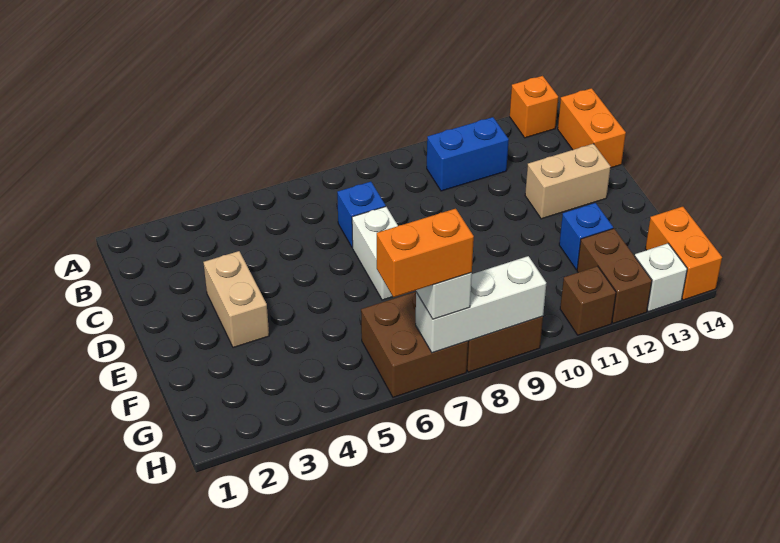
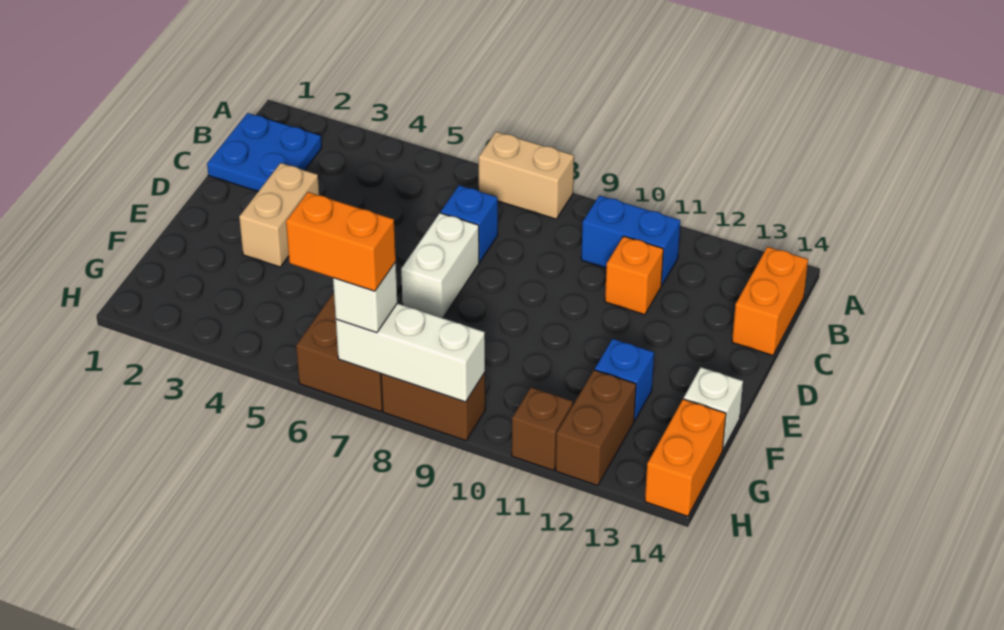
orange brick A13 level 1 -> orange brick C11 level 1
none -> blue plate B1:C2 level 1
tan brick D12:D13 level 1 -> tan brick A7:A8 level 1
white brick H13 level 1 -> white brick F14 level 1

